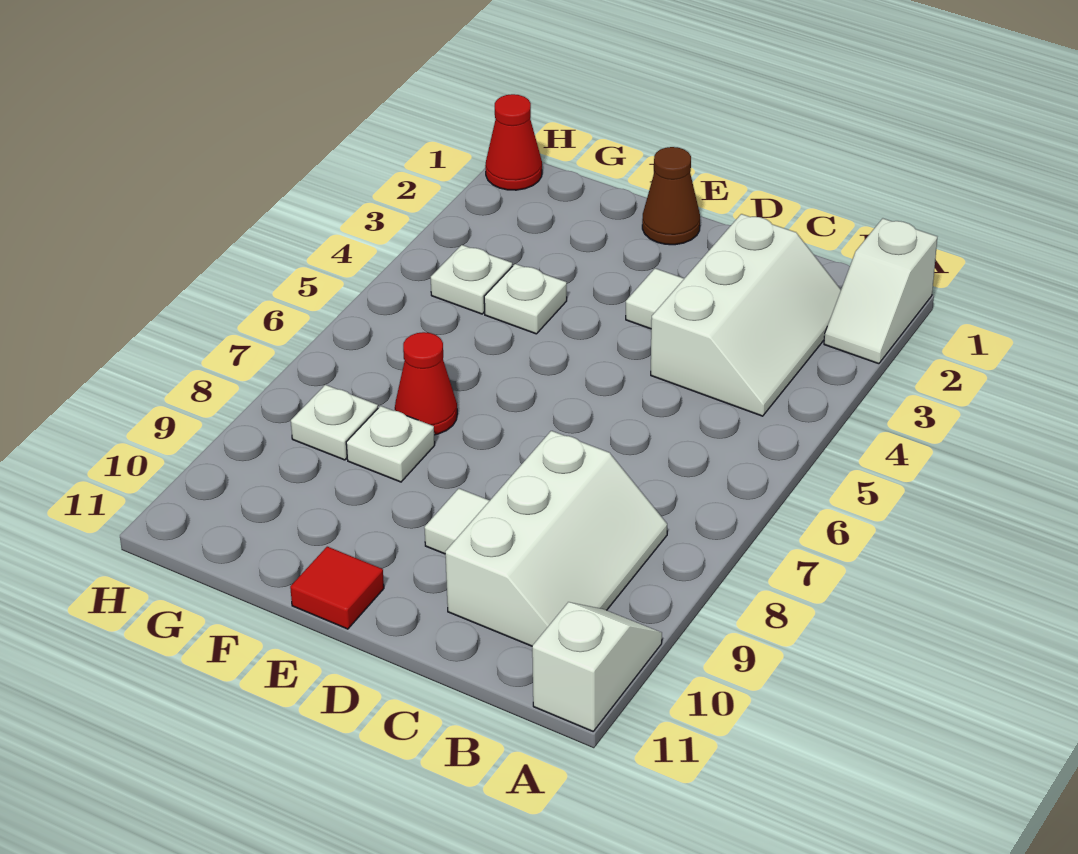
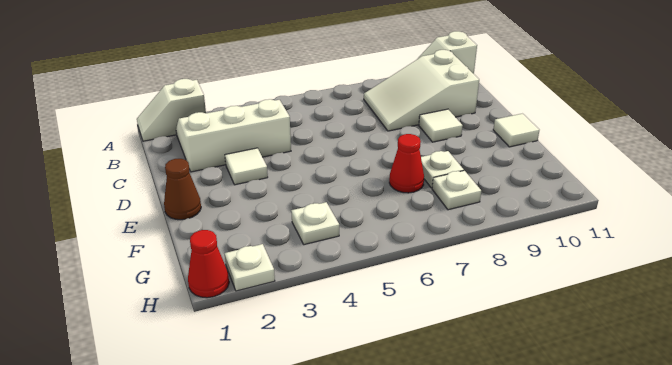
white slope A1:A2 level 1 top 1 -> white slope A1:A2 level 1 top 2
white slope B8:C10 level 1 top C -> white slope B8:C10 level 1 top 10
red tile E11 level 1 -> white tile E11 level 1
white plate F4 level 1 -> white plate H2 level 1

